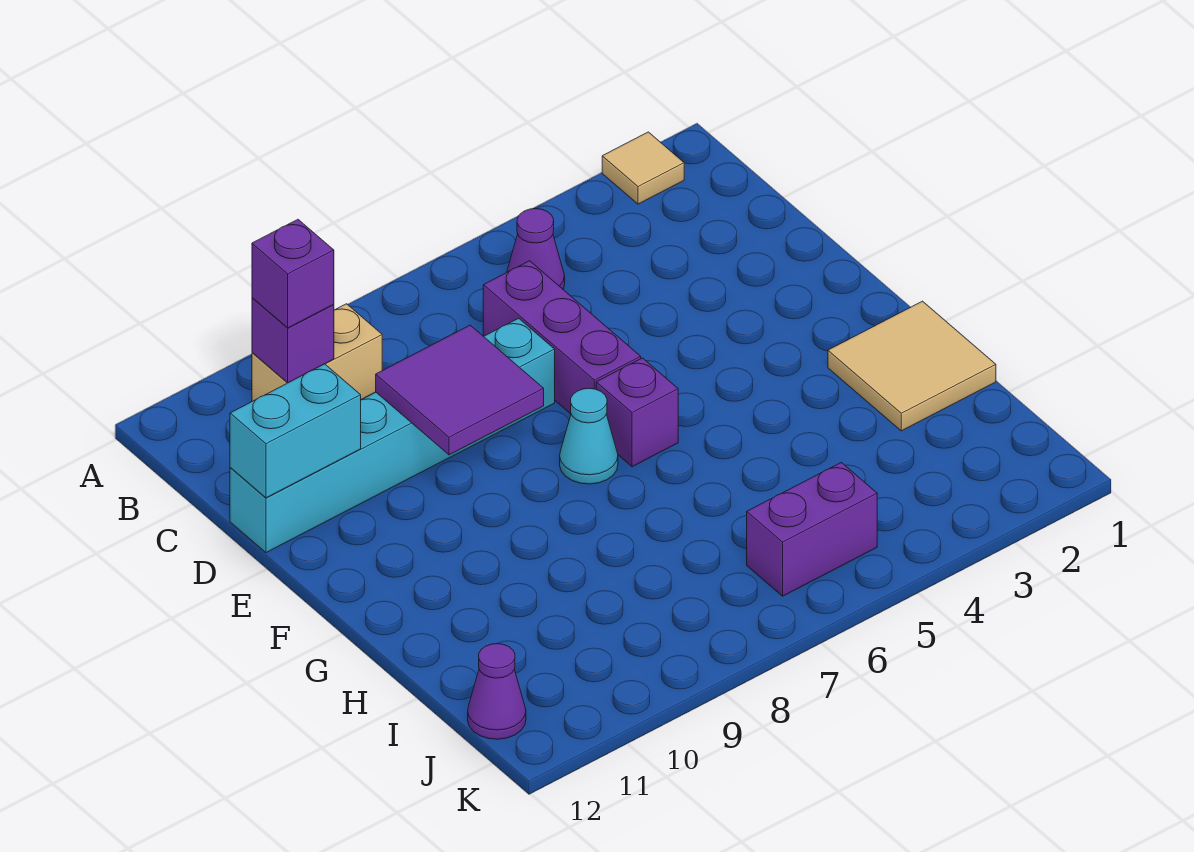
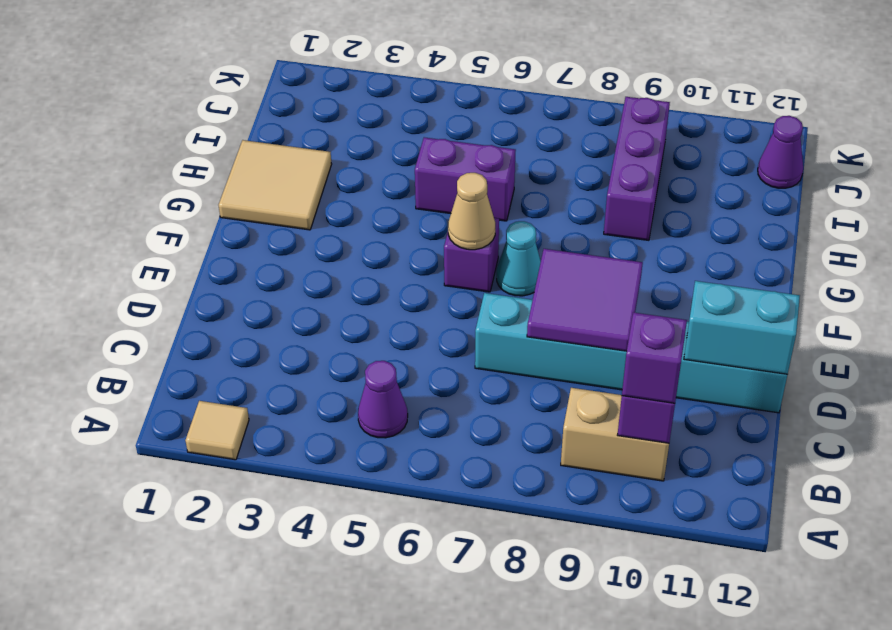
purple brick C6:E6 level 1 -> purple brick H9:J9 level 1
none -> tan cone F6 level 2
purple brick J5:J6 level 1 -> purple brick H5:H6 level 1

